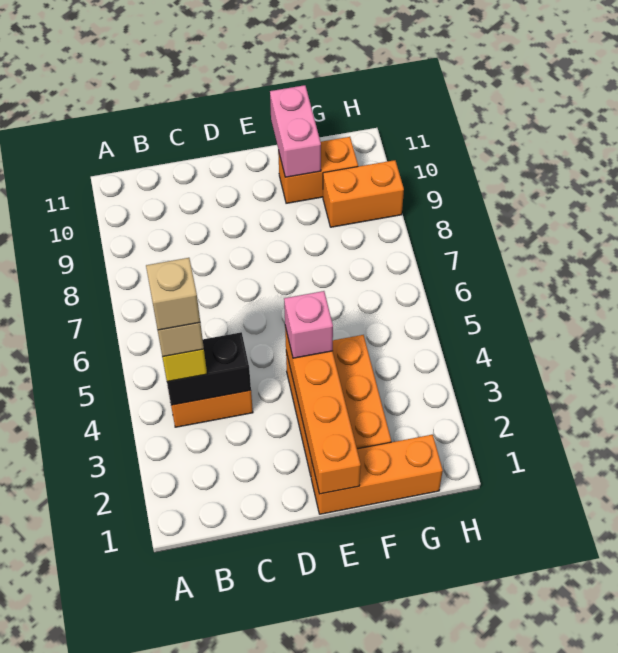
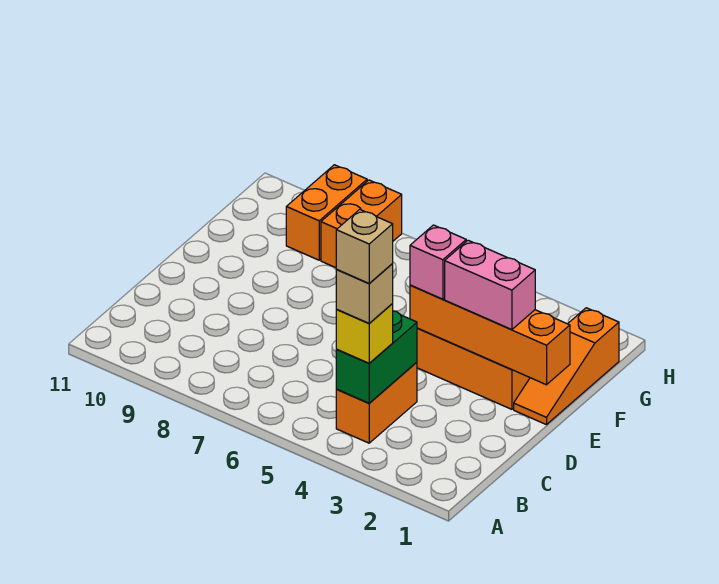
black brick B4:C4 level 2 -> green brick B4:C4 level 2
orange brick E1:G1 level 1 -> orange slope E1:G1 level 1 top G
orange brick F10:G10 level 1 -> orange brick G8:H8 level 1
pink brick F10:F11 level 2 -> pink brick E2:E3 level 3

